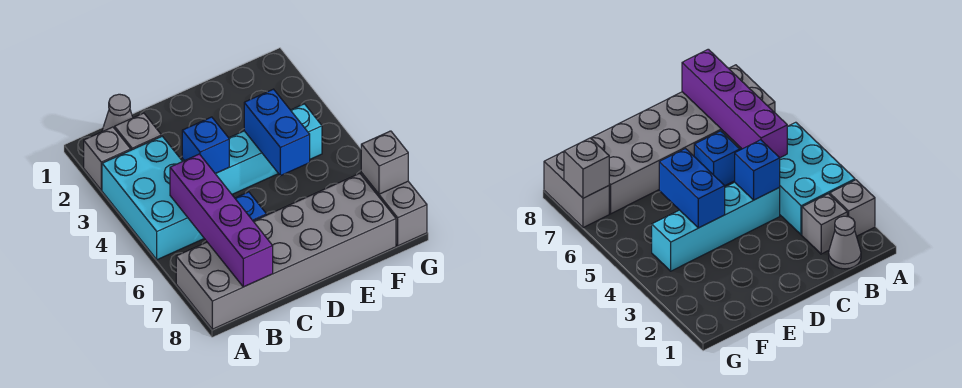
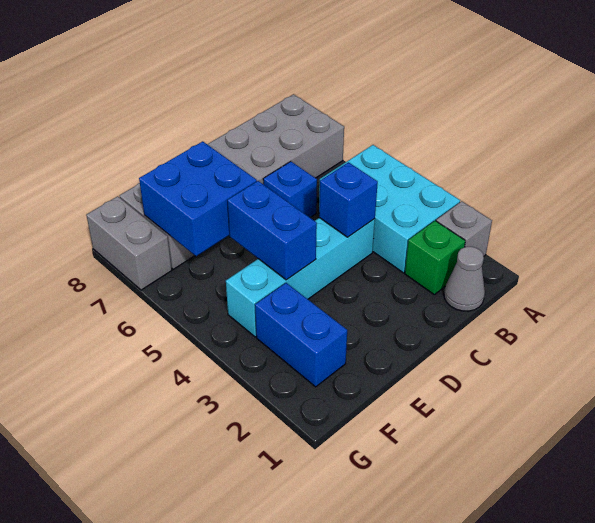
grey brick B2 level 1 -> green brick B2 level 1
purple brick B5:B8 level 2 -> none
none -> blue brick E6:F7 level 2
none -> blue brick F2:F3 level 1
grey brick G7 level 2 -> none

